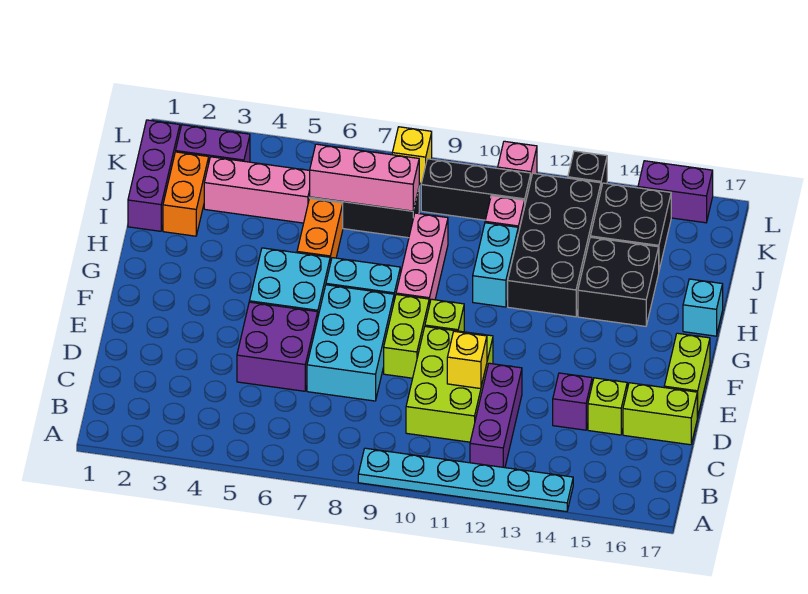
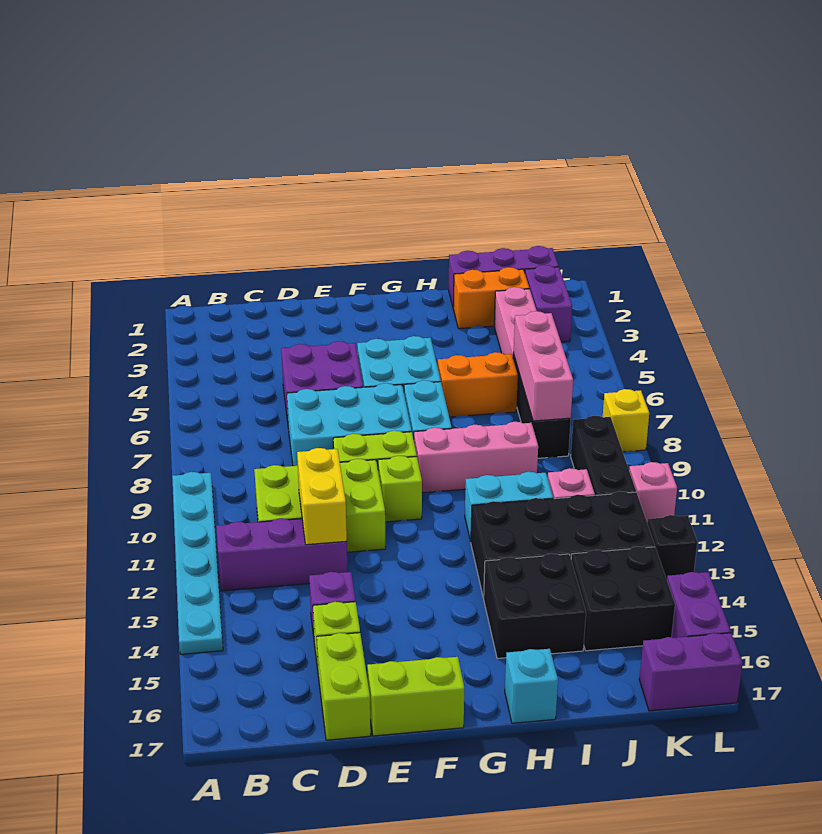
yellow brick D11 level 2 -> yellow brick D11:D12 level 2
none -> purple brick K17:L17 level 1

